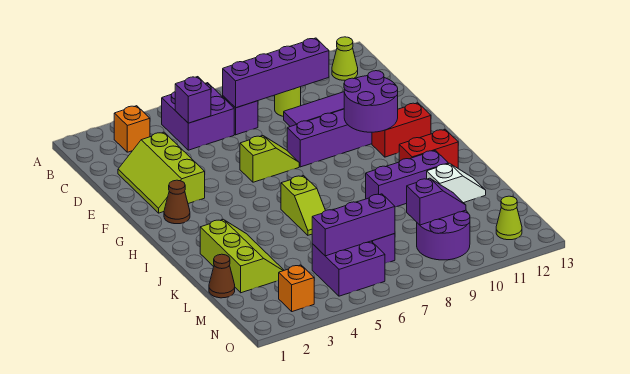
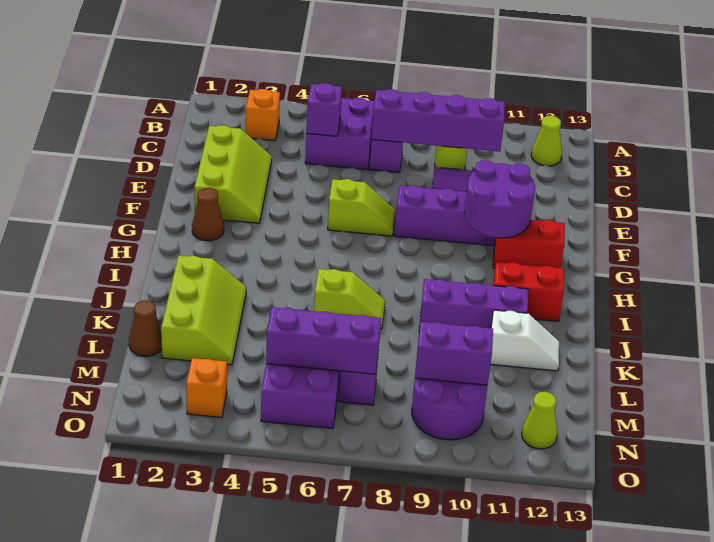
lime slope D2:F3 level 1 top 3 -> lime slope D2:F3 level 1 top 2
lime slope I6:J6 level 1 top I -> lime slope J6:J7 level 1 top 6
purple slope M9:M10 level 2 top 9 -> purple brick M9:M10 level 2

